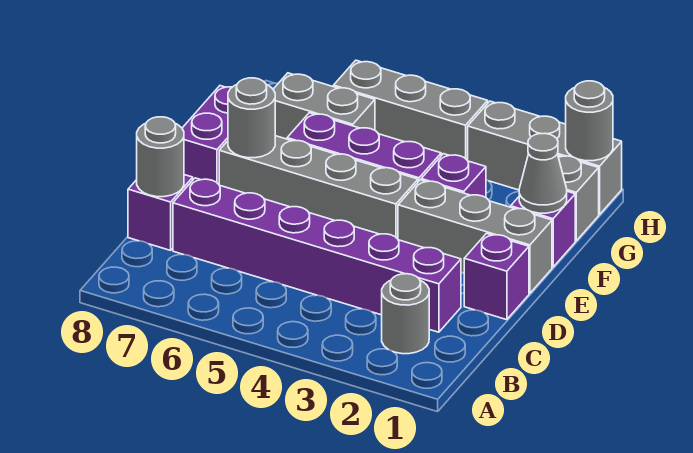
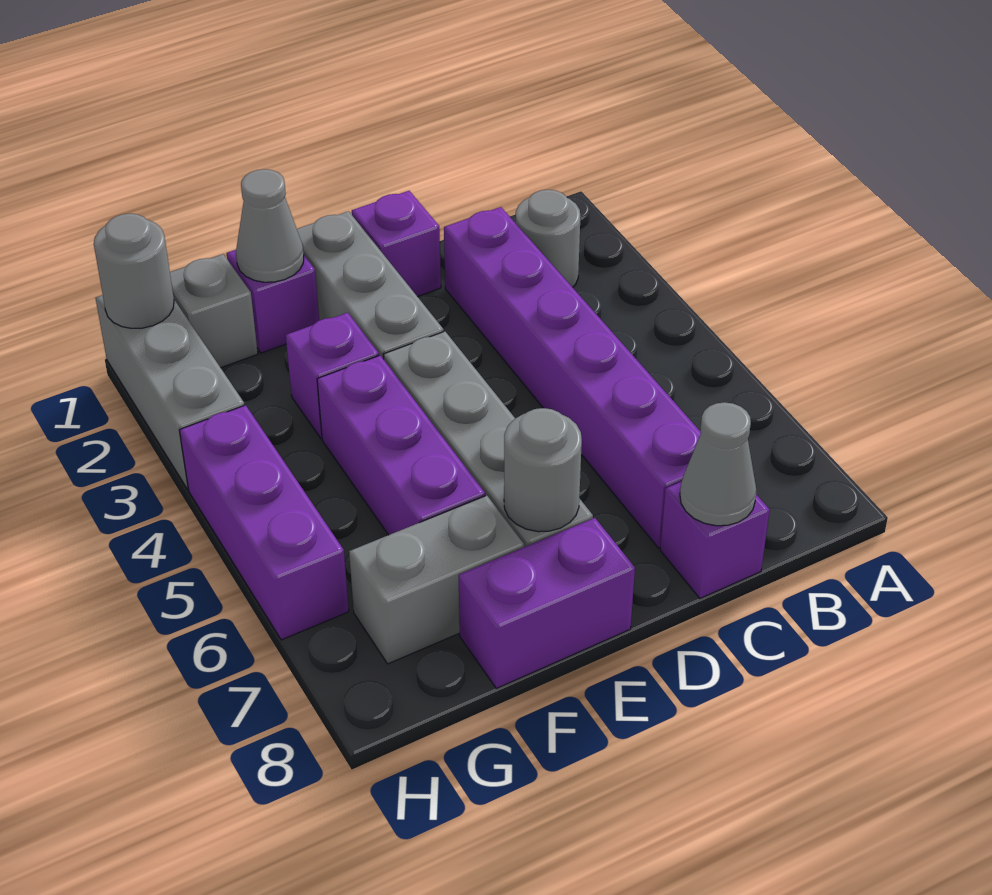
grey round brick C8 level 2 -> grey cone C8 level 2
grey brick G6:G7 level 1 -> grey brick F7:G7 level 1
grey brick H4:H6 level 1 -> purple brick H4:H6 level 1

